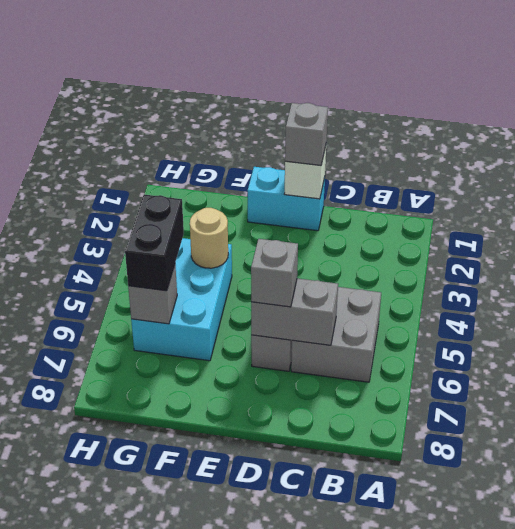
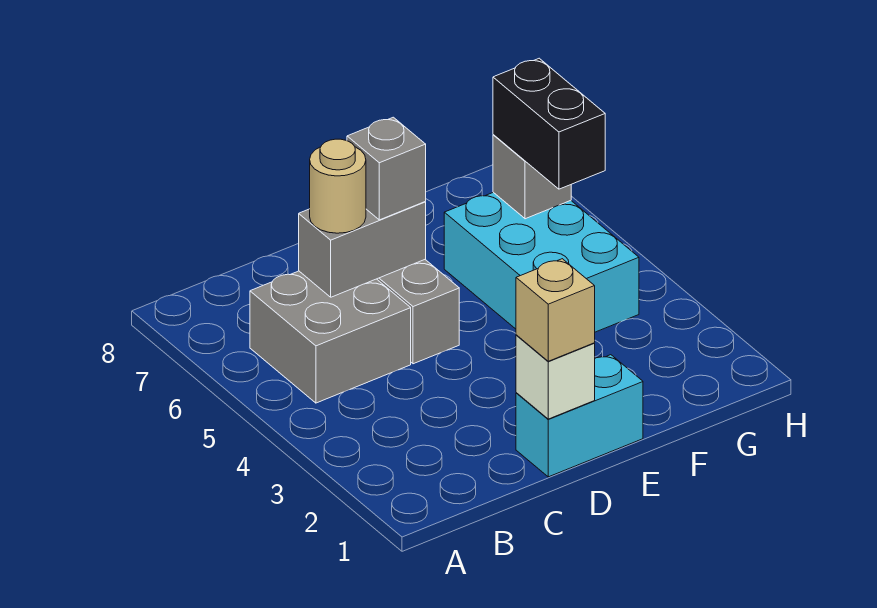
grey brick D1 level 3 -> tan brick D1 level 3
tan round brick F4 level 2 -> tan round brick C6 level 3

